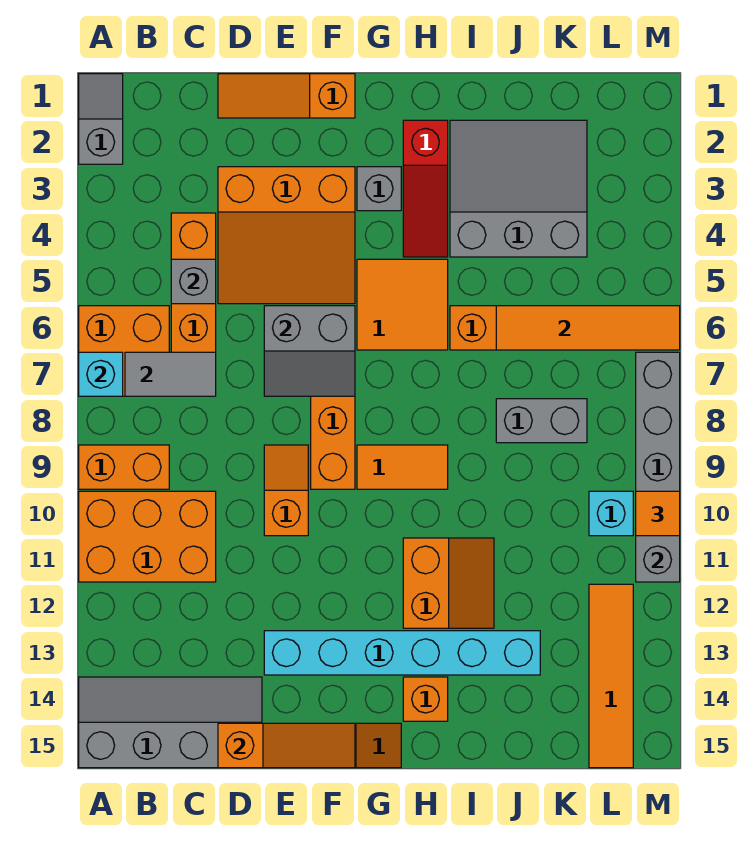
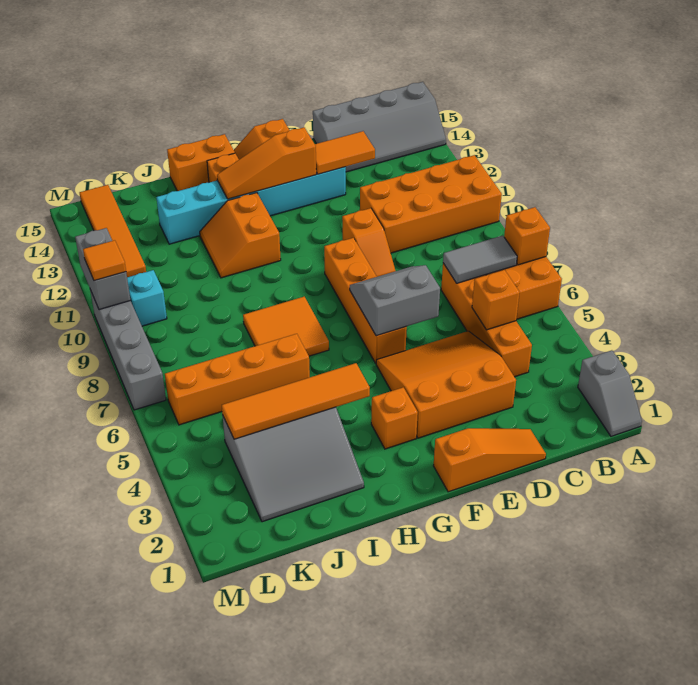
cyan brick A7 level 2 -> orange brick A7 level 2
orange brick A9:B9 level 1 -> orange brick H15:I15 level 1
orange brick A10:C11 level 1 -> orange brick A10:D11 level 1
grey brick C5 level 2 -> orange brick C5 level 2
orange slope D15:F15 level 2 top D -> orange slope F13:H13 level 2 top F
grey brick G3 level 1 -> orange brick G3 level 1
orange tile G5:H6 level 1 -> orange tile H7:I8 level 1
orange tile G9:H9 level 1 -> orange tile D13:E13 level 2
red slope H2:H4 level 1 top 2 -> none
orange tile J6:M6 level 2 -> orange tile H4:K4 level 2
grey brick J8:K8 level 1 -> none

